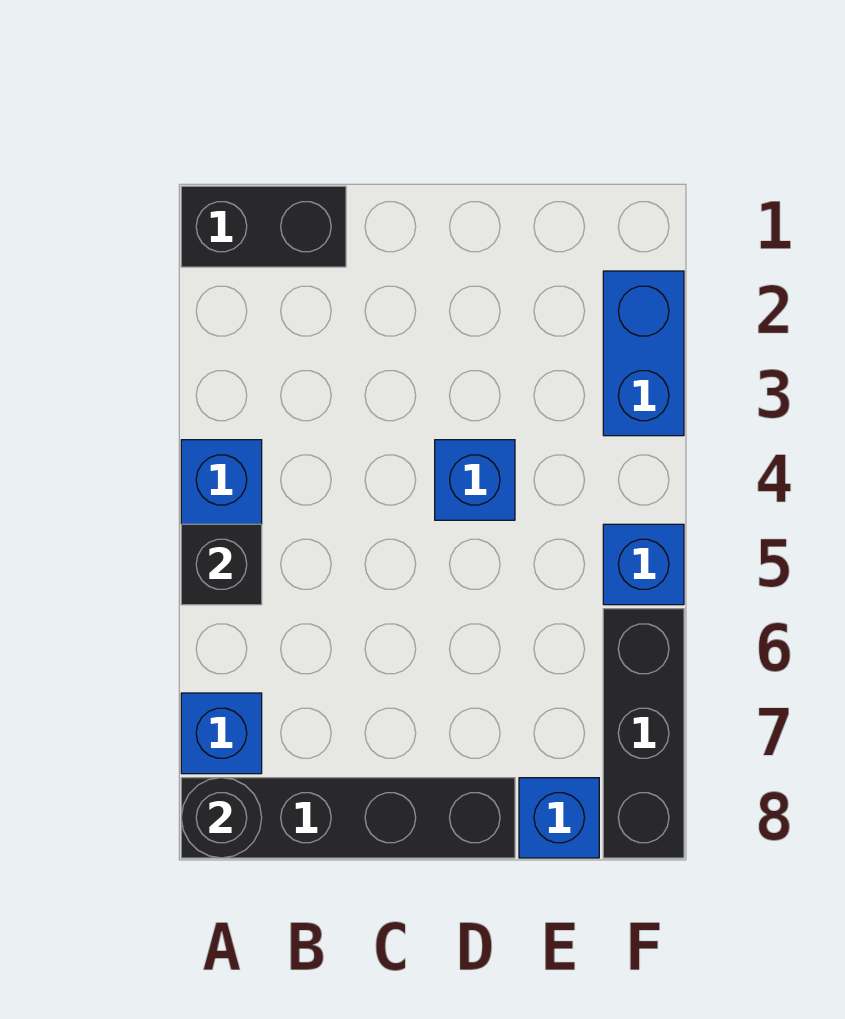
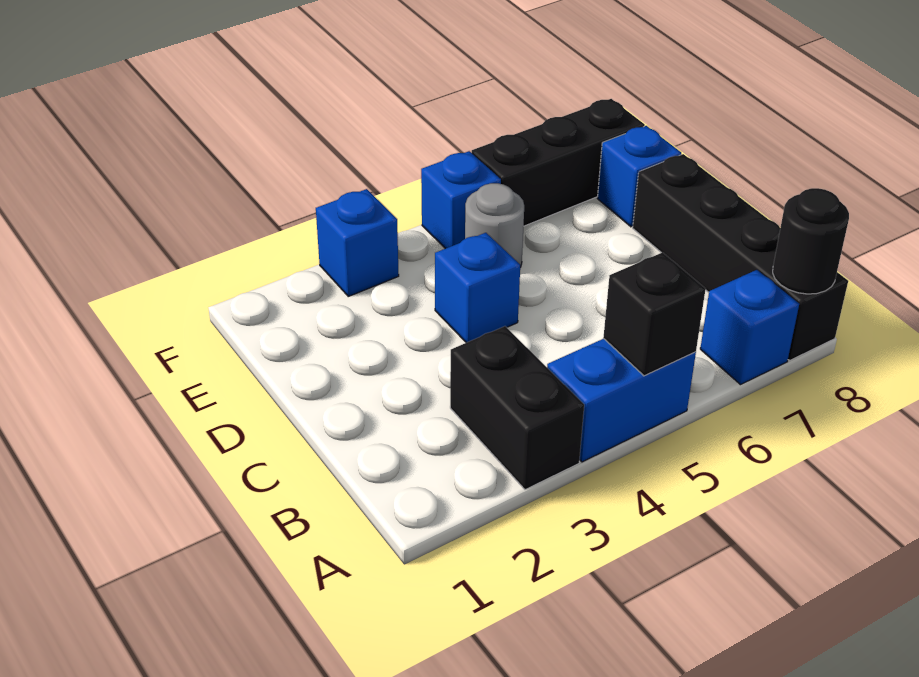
black brick A1:B1 level 1 -> black brick A3:B3 level 1
none -> grey round brick E5 level 1
blue brick F2:F3 level 1 -> blue brick F3 level 1

